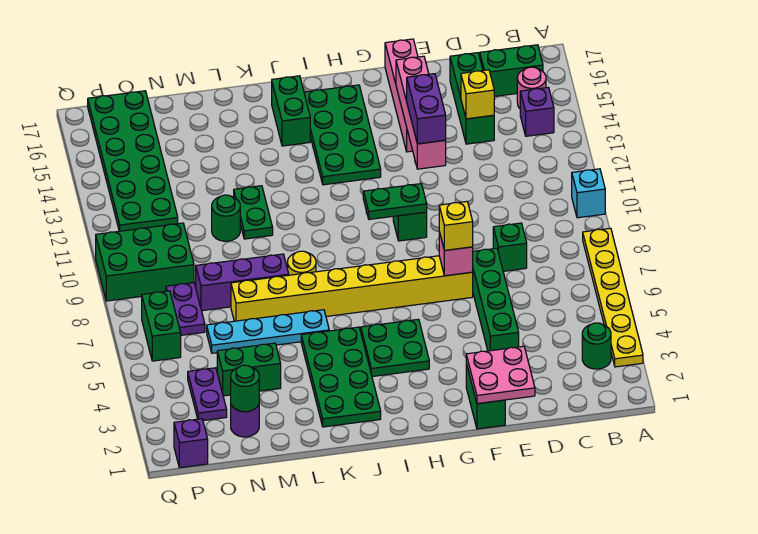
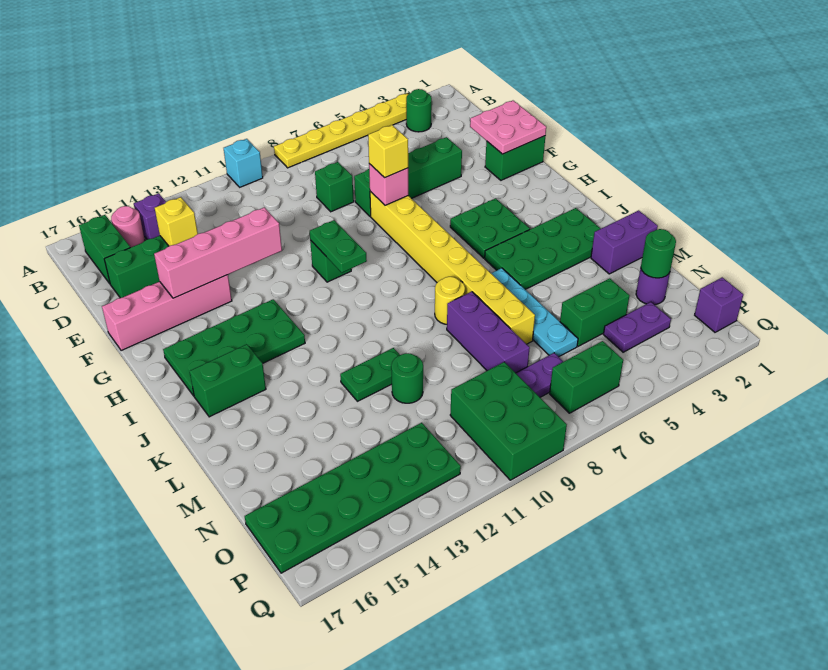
purple brick F12:F13 level 3 -> purple brick L1:L2 level 1
green brick M4:N4 level 1 -> green brick N4:N5 level 1

